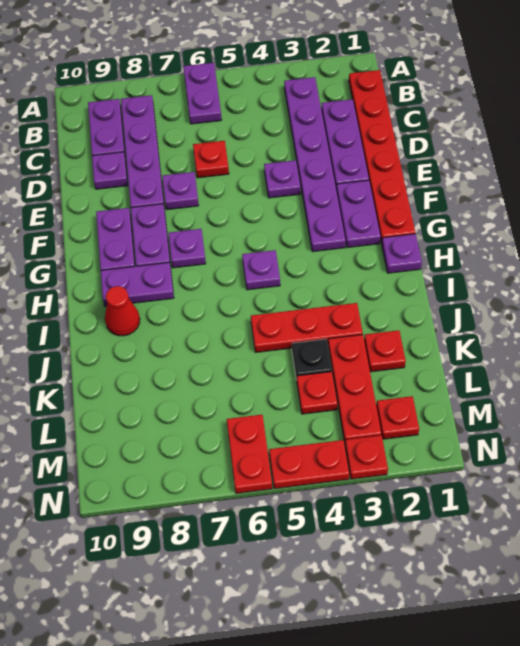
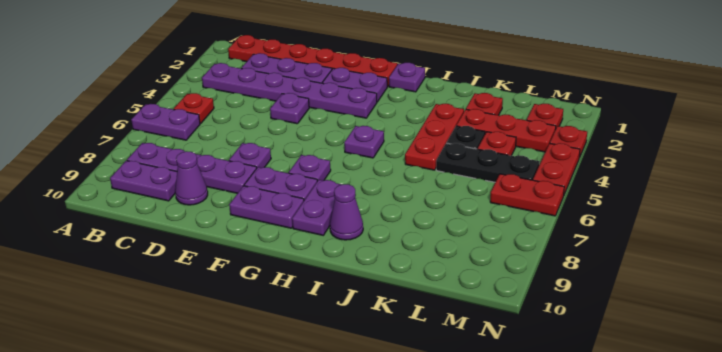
red plate D6 level 1 -> red plate B5 level 1
purple plate D9 level 1 -> purple cone D9 level 1
red cone I9 level 1 -> purple cone I9 level 1
none -> black plate K5:M5 level 1

